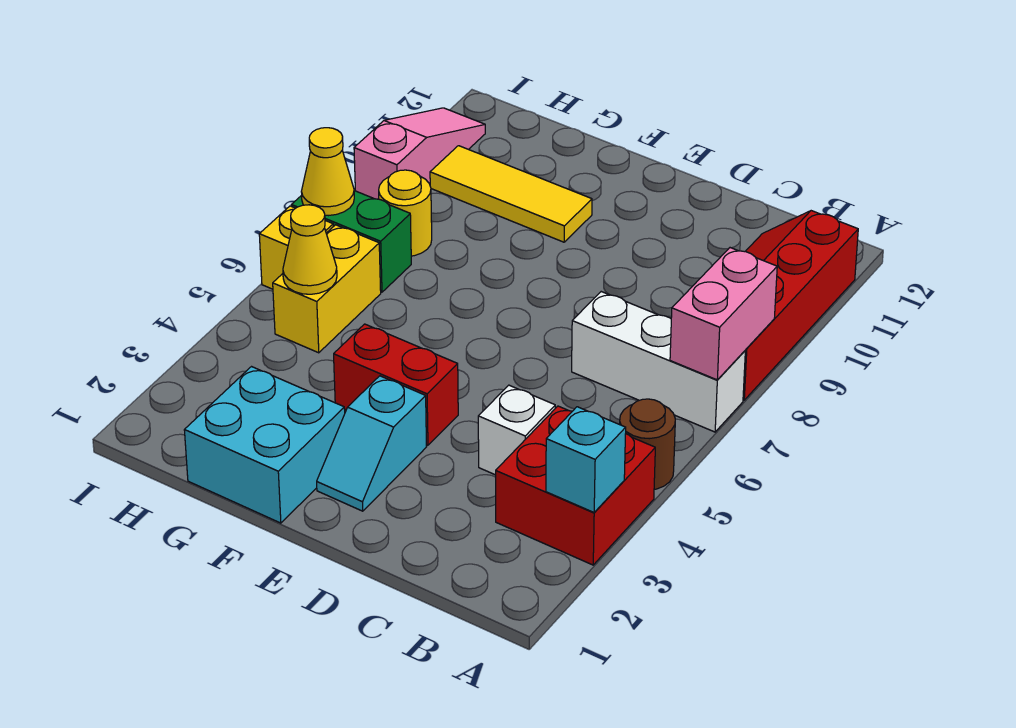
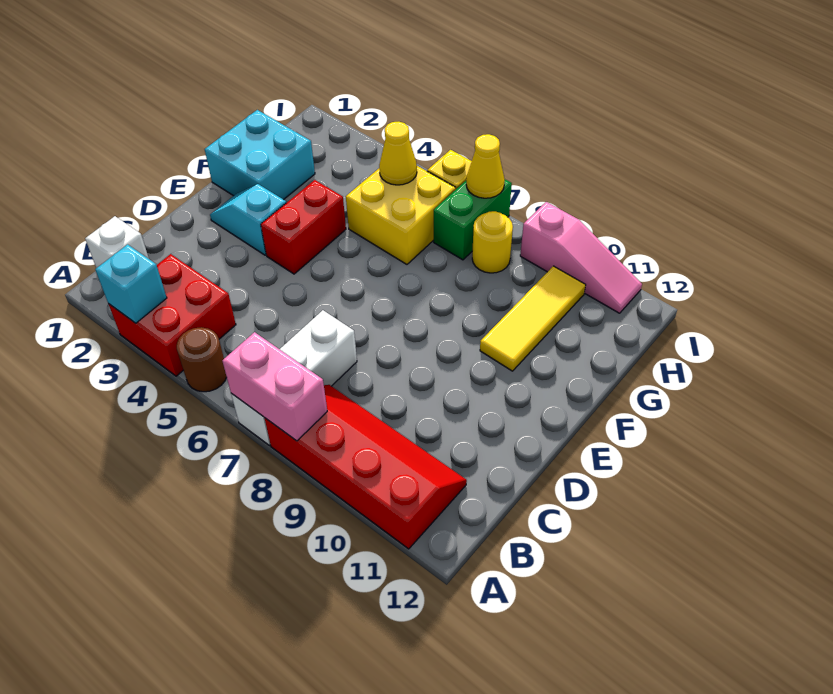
white brick C4 level 1 -> white brick B1 level 1
yellow brick H5:H6 level 1 -> yellow brick G5:H6 level 1

